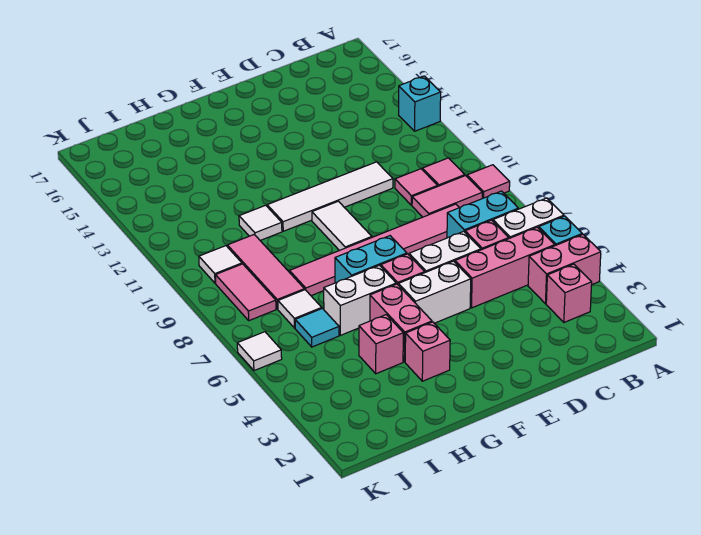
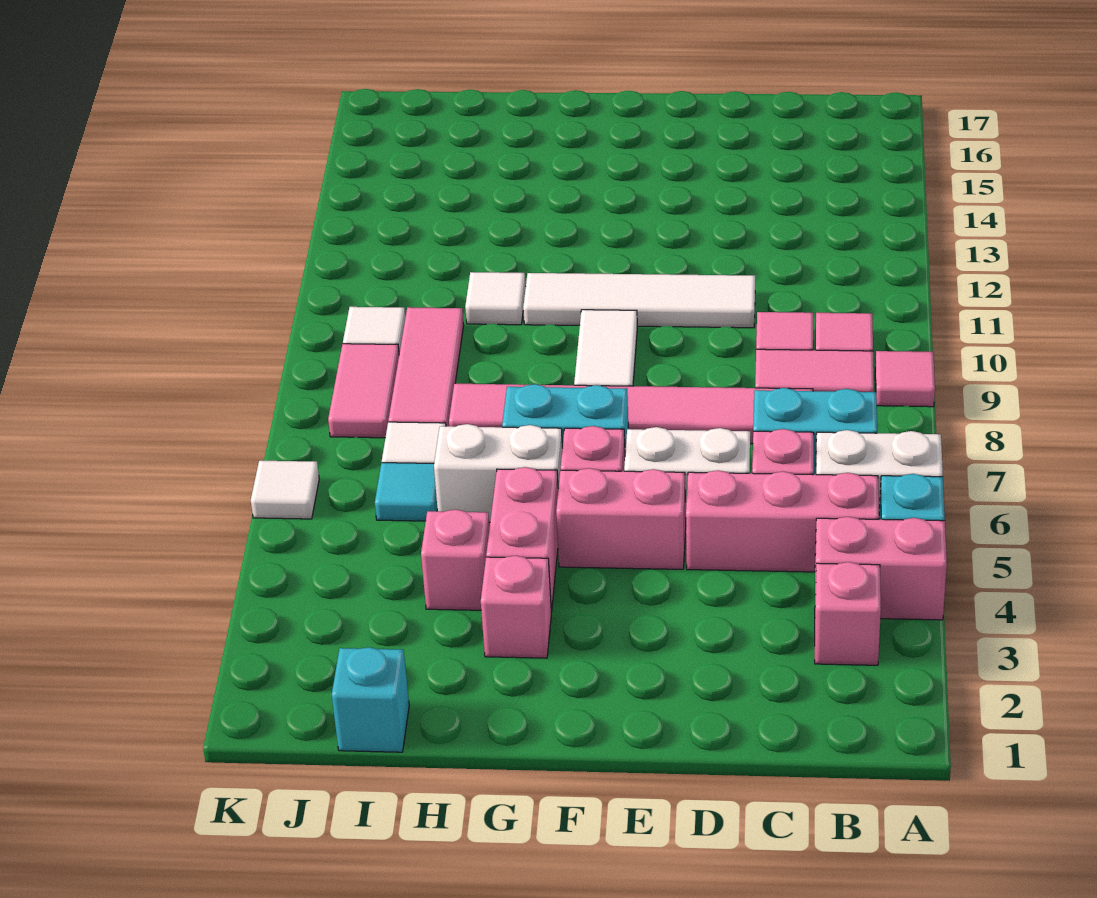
cyan brick A13 level 1 -> cyan brick I1 level 1
white brick E5:F5 level 1 -> pink brick E5:F5 level 1

